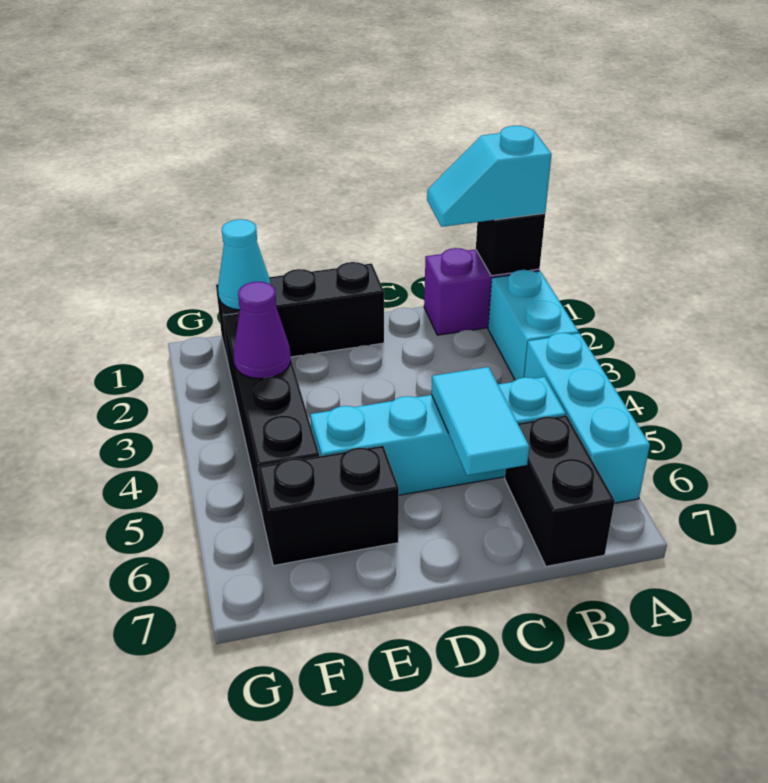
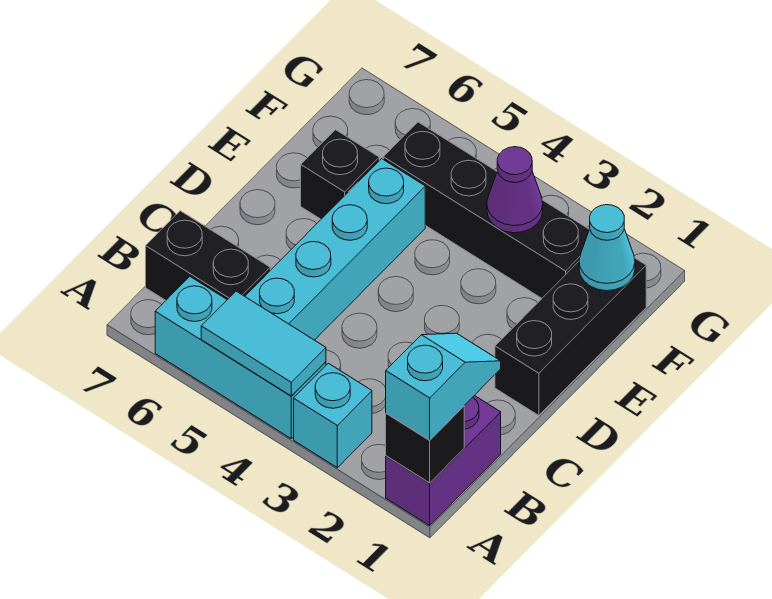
cyan brick A2:A3 level 1 -> cyan brick A3 level 1
cyan tile C5:C6 level 2 -> cyan tile A4:A5 level 2
black brick E6:F6 level 1 -> black brick E6 level 1

